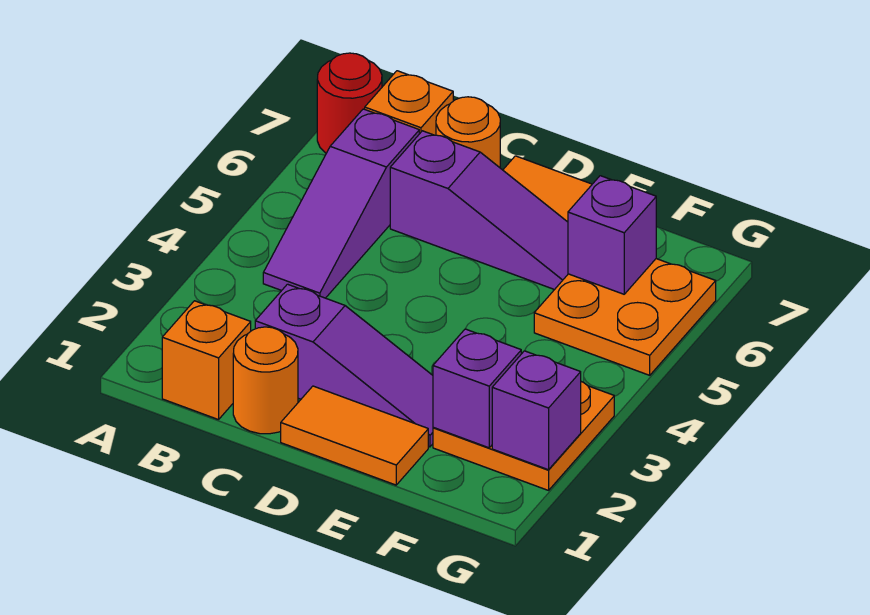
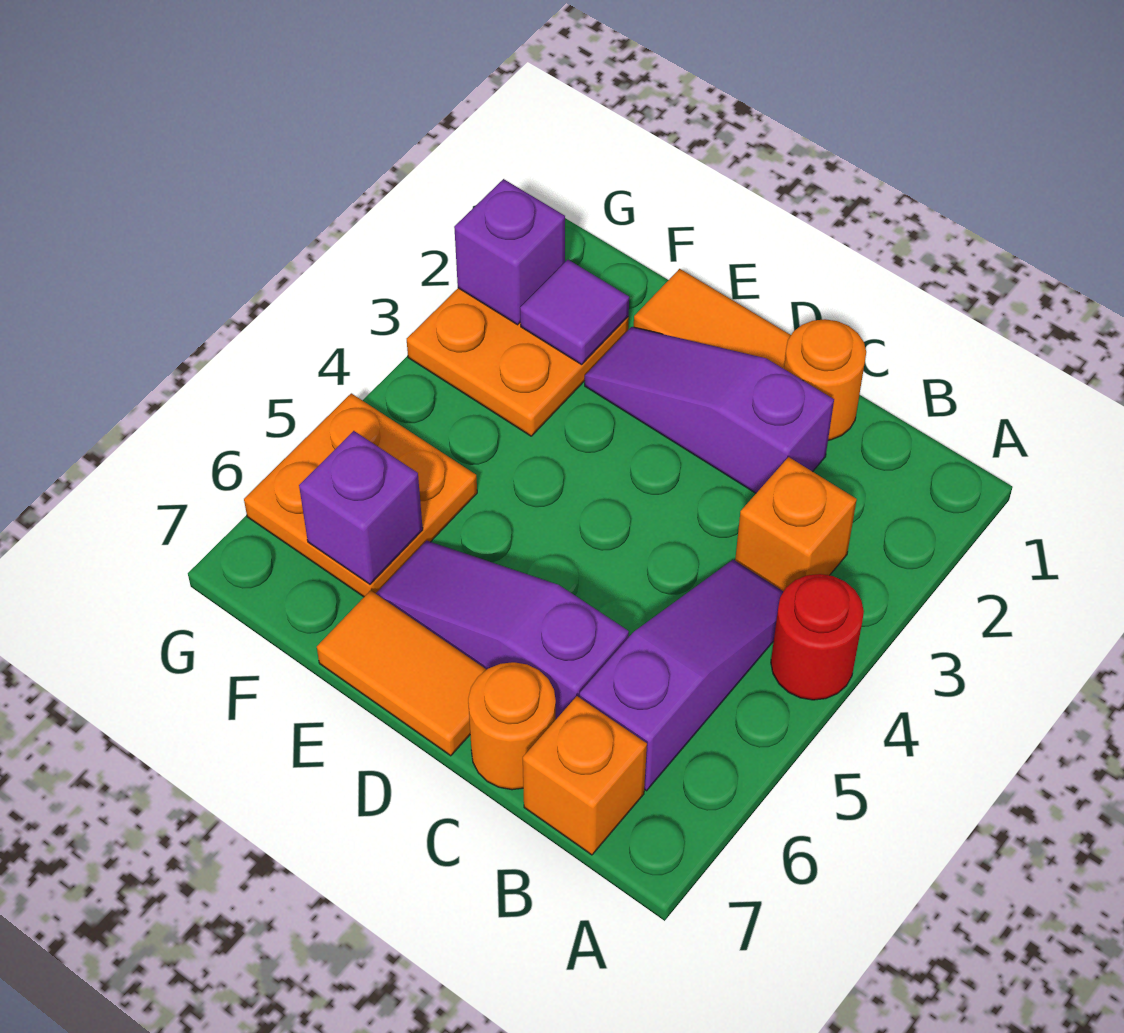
red round brick A7 level 1 -> red round brick A4 level 1
orange brick B1 level 1 -> orange brick B3 level 1
purple brick F2 level 2 -> purple tile F2 level 2

